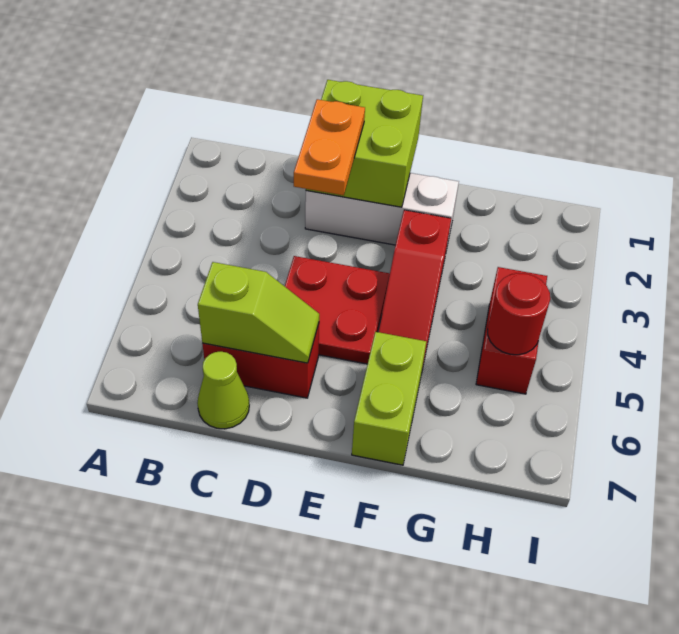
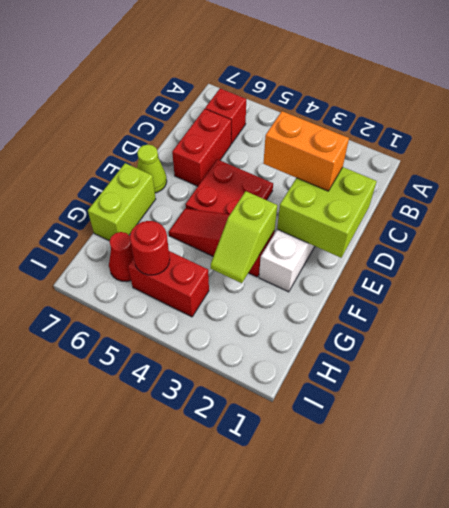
none -> red brick B6 level 1
lime slope C6:D6 level 2 top C -> lime slope F3:G3 level 2 top F
lime cone C7 level 1 -> lime cone E7 level 1
orange plate D2:D3 level 3 -> orange brick D2:D3 level 3
lime brick F6:F7 level 1 -> lime brick F7:G7 level 1
none -> red cone H6 level 1

